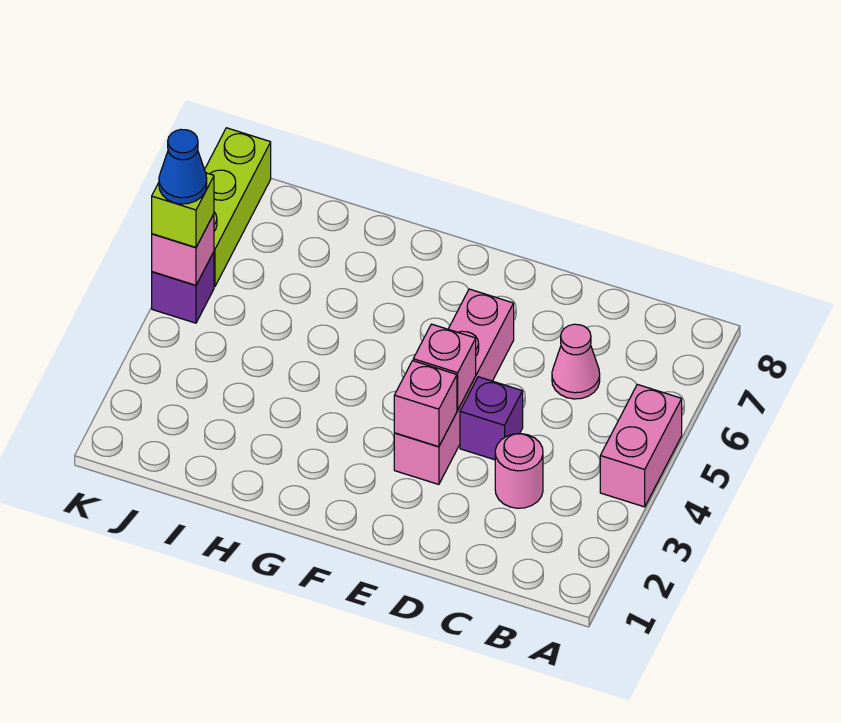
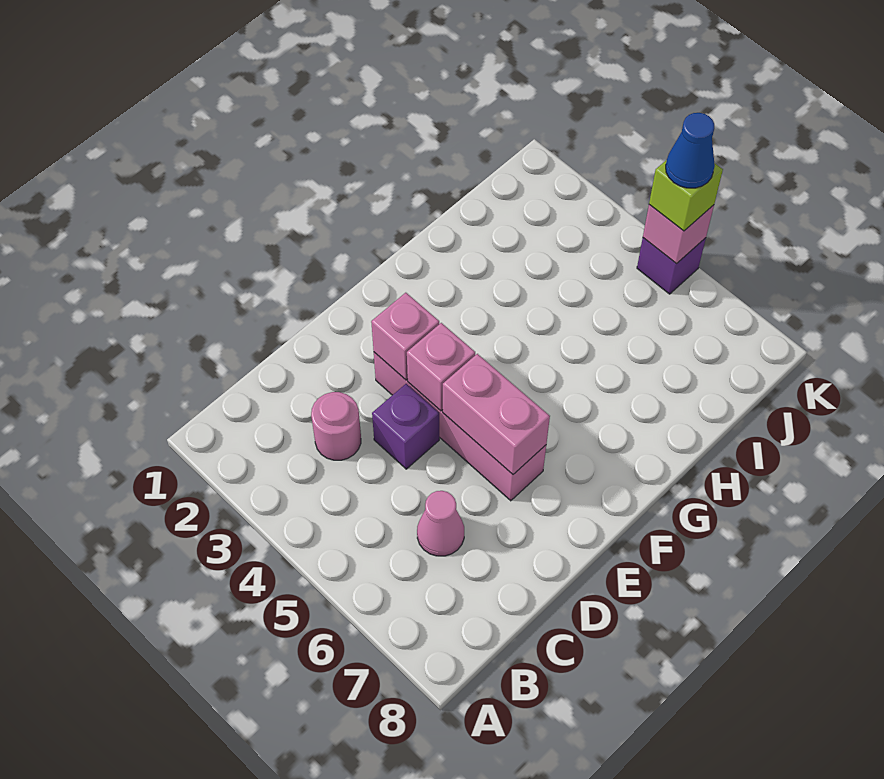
pink brick A4:A5 level 1 -> pink brick E5:E6 level 2
lime brick K6:K8 level 1 -> none

